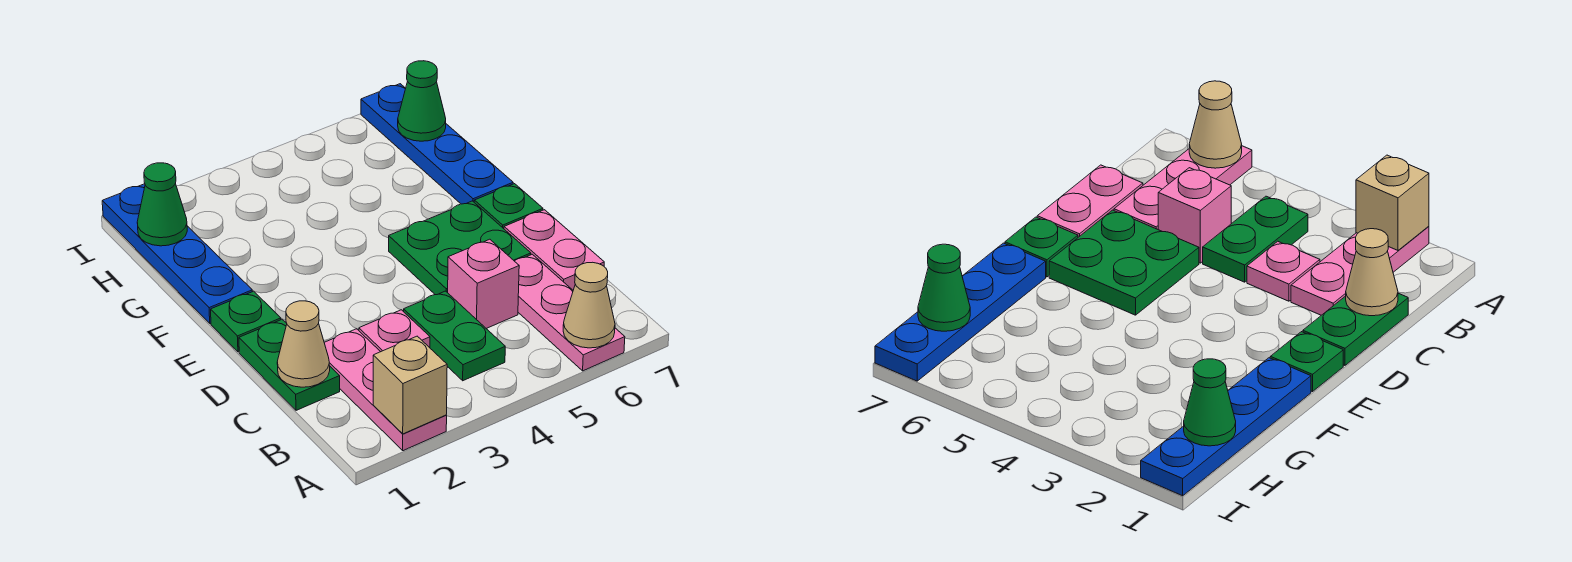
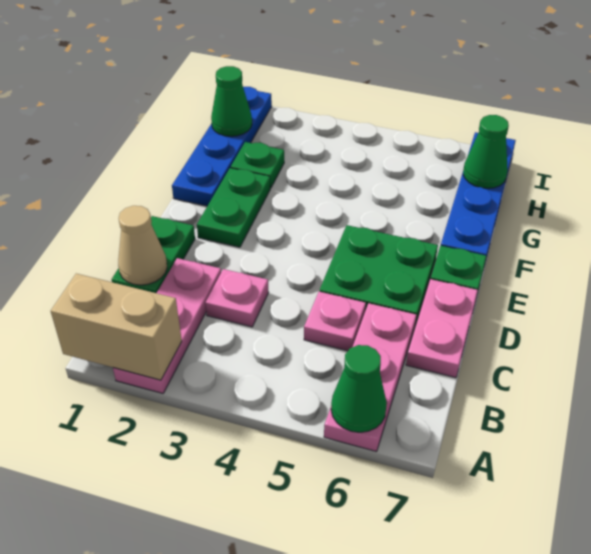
tan brick A2 level 2 -> tan brick A1:A2 level 2
tan cone A6 level 2 -> green cone A6 level 2
green plate B4:C4 level 1 -> green plate E2:F2 level 1
pink brick C5 level 1 -> pink plate C5 level 1
green plate E1 level 1 -> green plate G2 level 1

